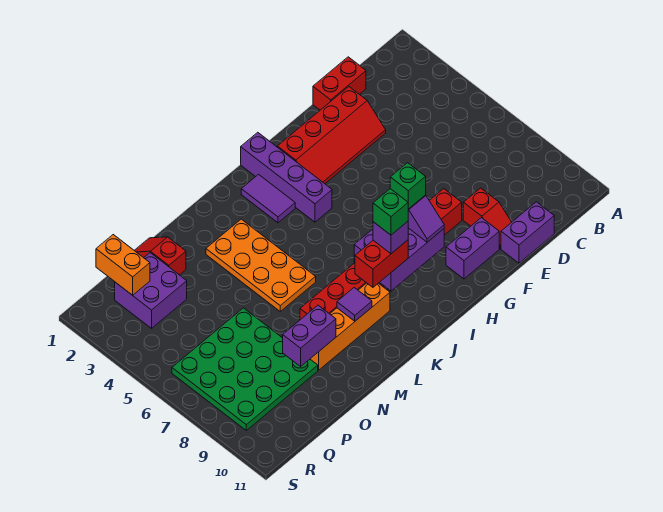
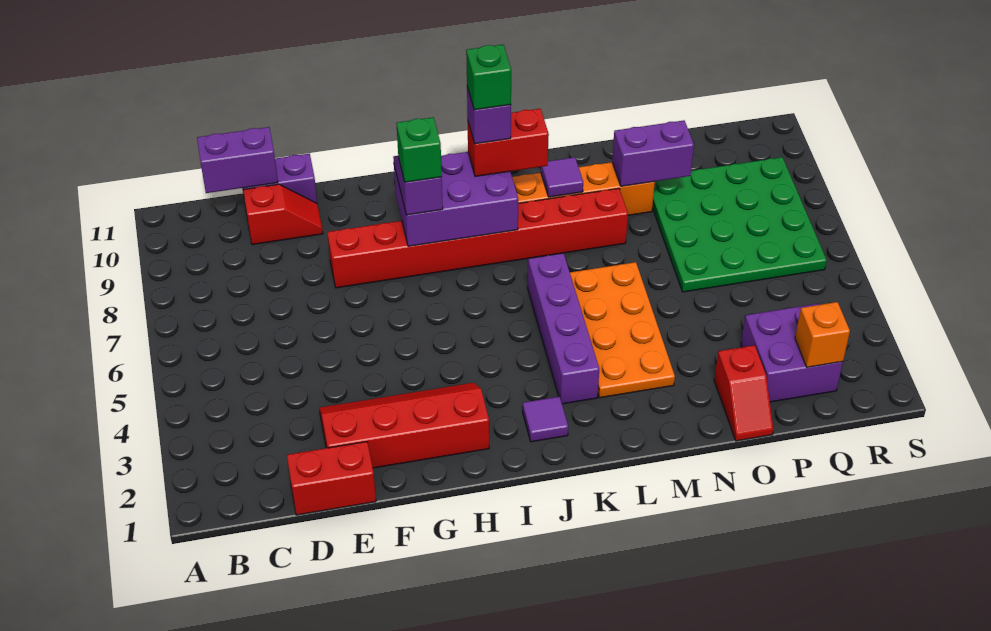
red slope E9:E10 level 1 top 9 -> red slope D10:E10 level 1 top D
purple brick F10:G10 level 1 -> purple brick C11:D11 level 2
purple brick I1:I4 level 1 -> purple brick K3:K6 level 1
purple tile J2:J3 level 1 -> purple tile J2 level 1
orange brick Q1:Q2 level 2 -> orange brick Q2 level 2

